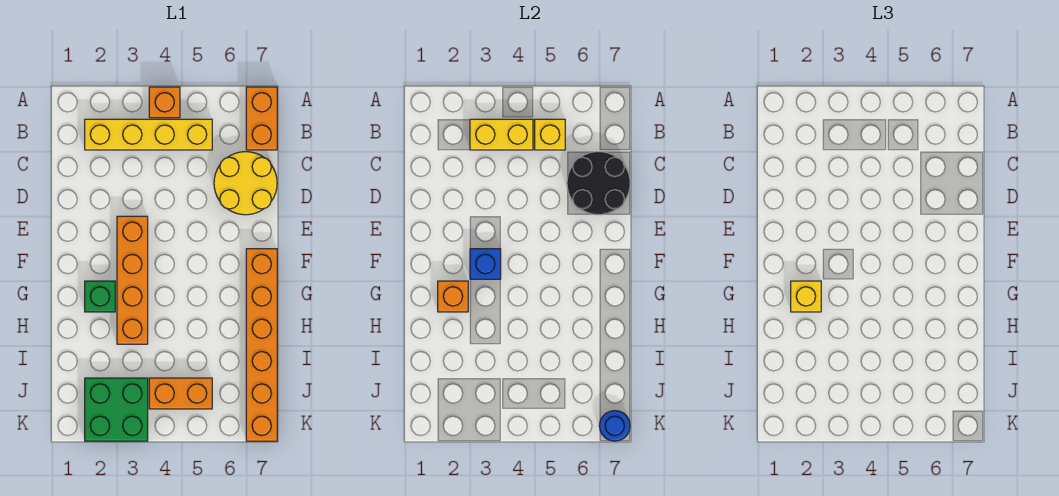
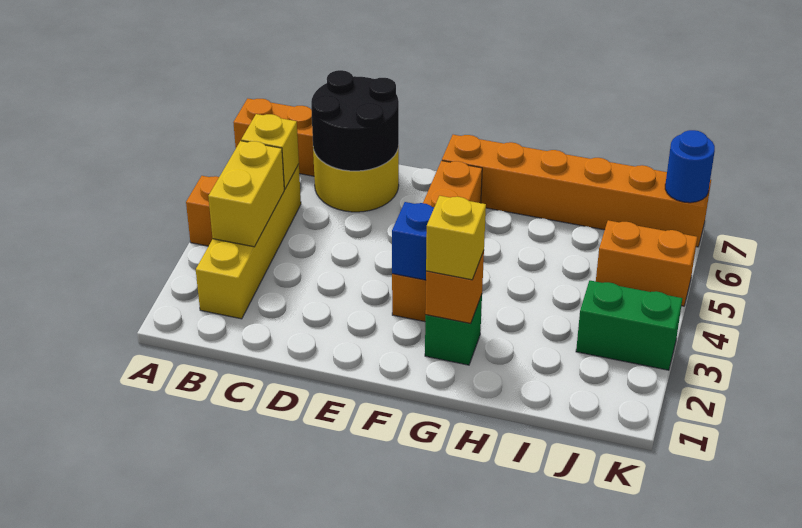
orange brick E3:H3 level 1 -> orange brick F3:F6 level 1
green brick J2:K3 level 1 -> green brick J3:K3 level 1
orange brick J4:J5 level 1 -> orange brick J5:K5 level 1

